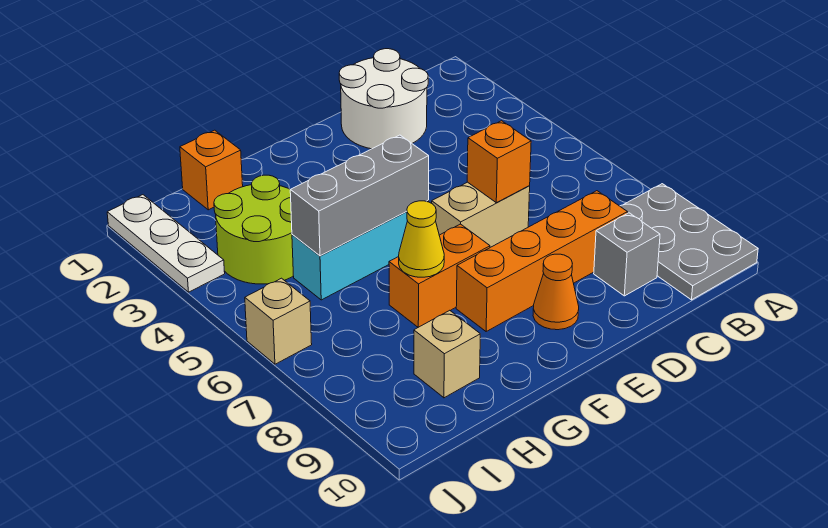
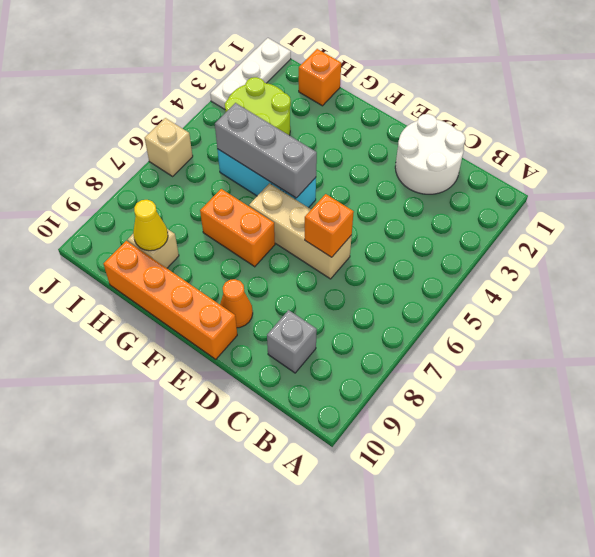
grey plate A8:B10 level 1 -> none
orange brick C8:F8 level 1 -> orange brick E10:H10 level 1
tan brick D6:E6 level 1 -> tan brick D6:F6 level 1
yellow cone G7 level 2 -> yellow cone H9 level 2

